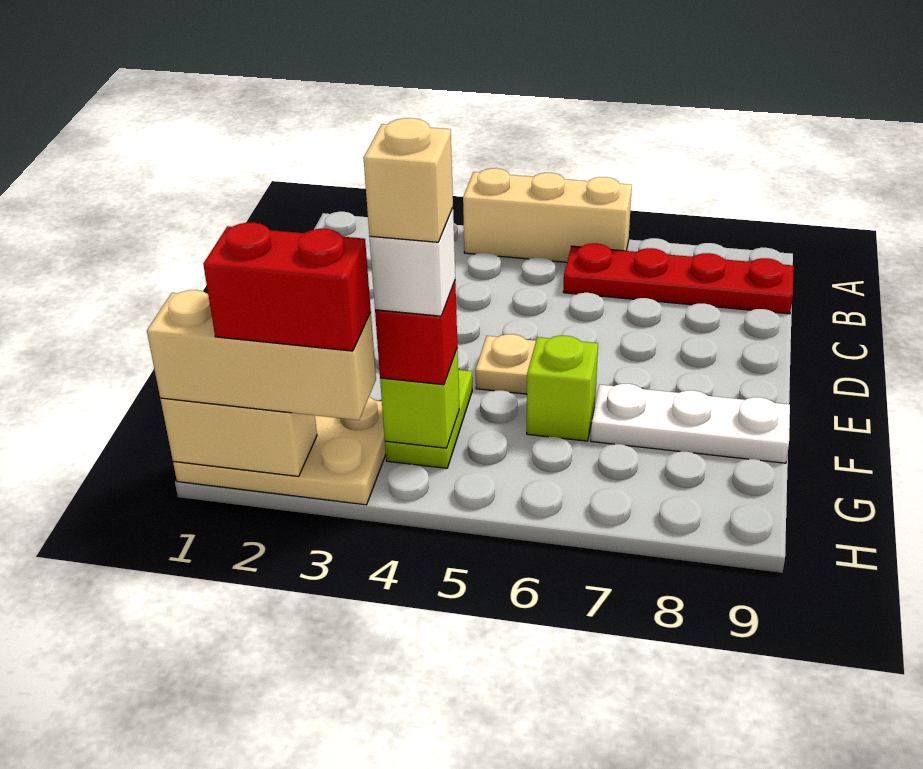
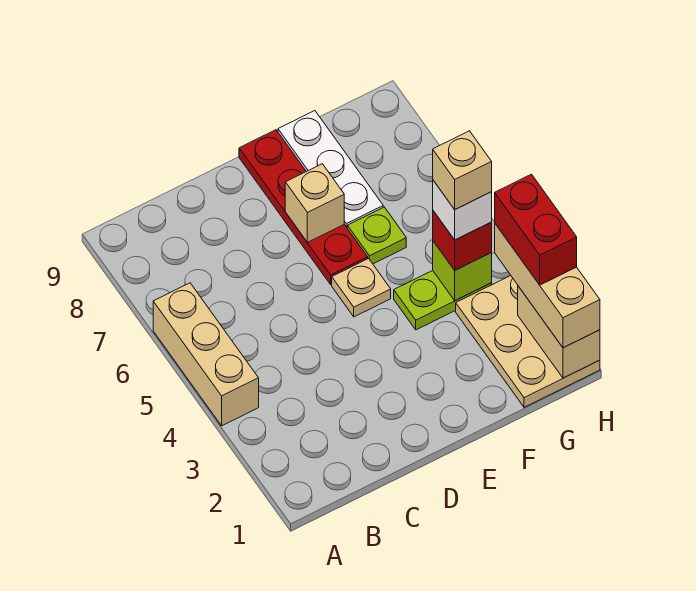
red plate B6:B9 level 1 -> red plate E6:E9 level 1
none -> tan brick E7 level 2
lime brick F6 level 1 -> lime plate F6 level 1

